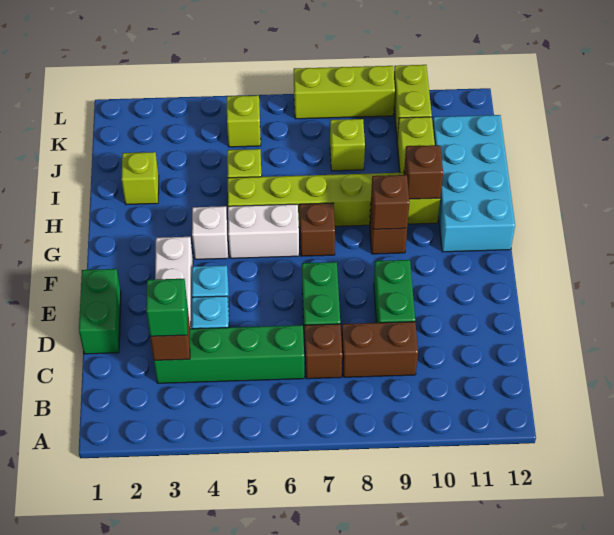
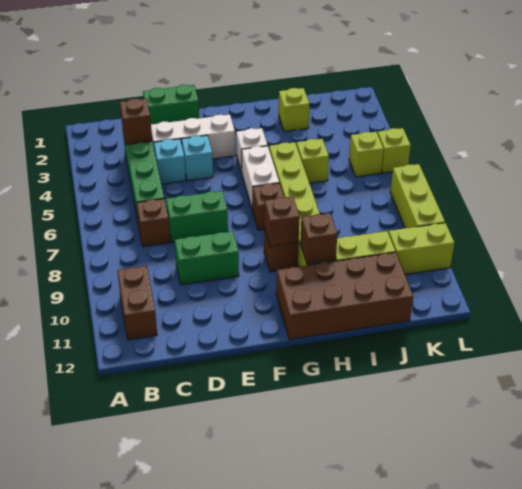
green brick C3 level 3 -> none
brown brick C8:C9 level 1 -> brown brick B10:B11 level 1
cyan brick G11:J12 level 1 -> brown brick G11:J12 level 1
lime brick J8 level 1 -> lime brick L5 level 1

